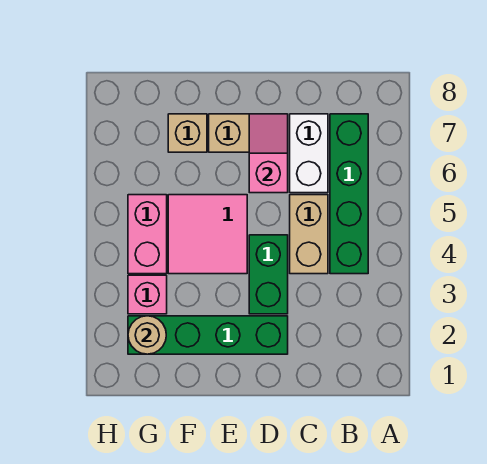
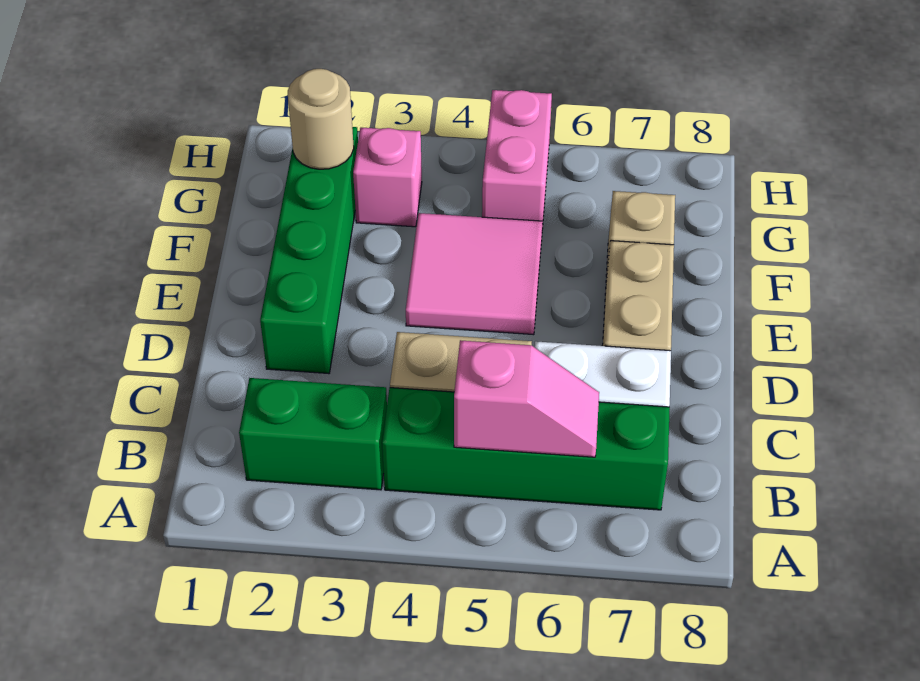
green brick D3:D4 level 1 -> green brick B2:B3 level 1
pink slope D6:D7 level 2 top 6 -> pink slope B5:B6 level 2 top 5
pink brick G4:G5 level 1 -> pink brick G5:H5 level 1

